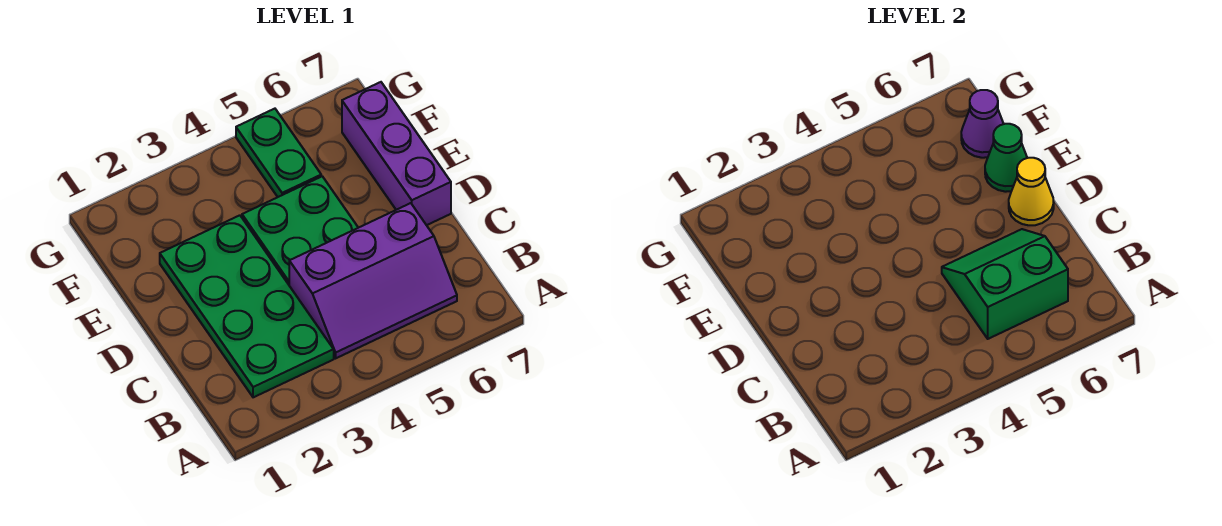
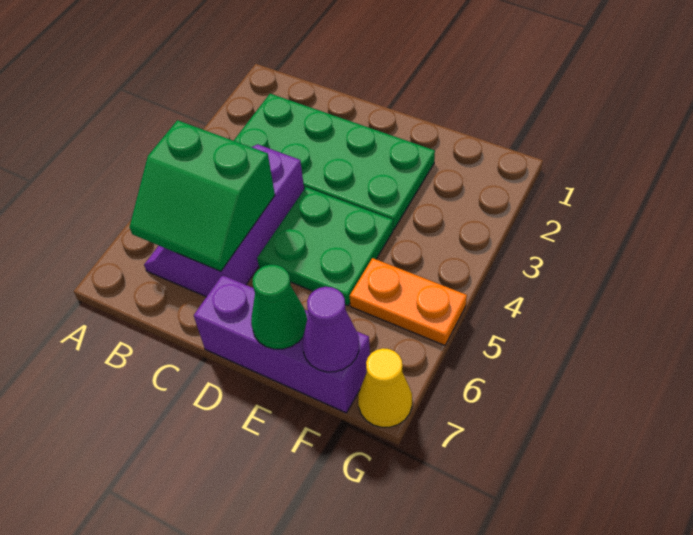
green slope B5:C6 level 2 top B -> green slope B5:C6 level 2 top 5
yellow cone D7 level 2 -> yellow cone G7 level 1
green plate F5:G5 level 1 -> orange plate F5:G5 level 1

